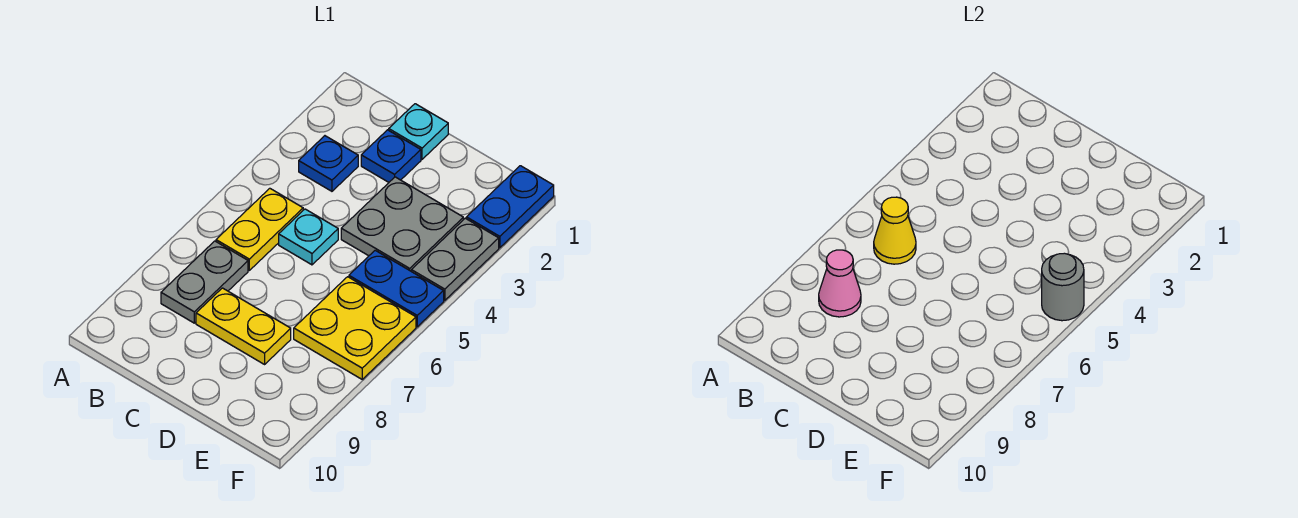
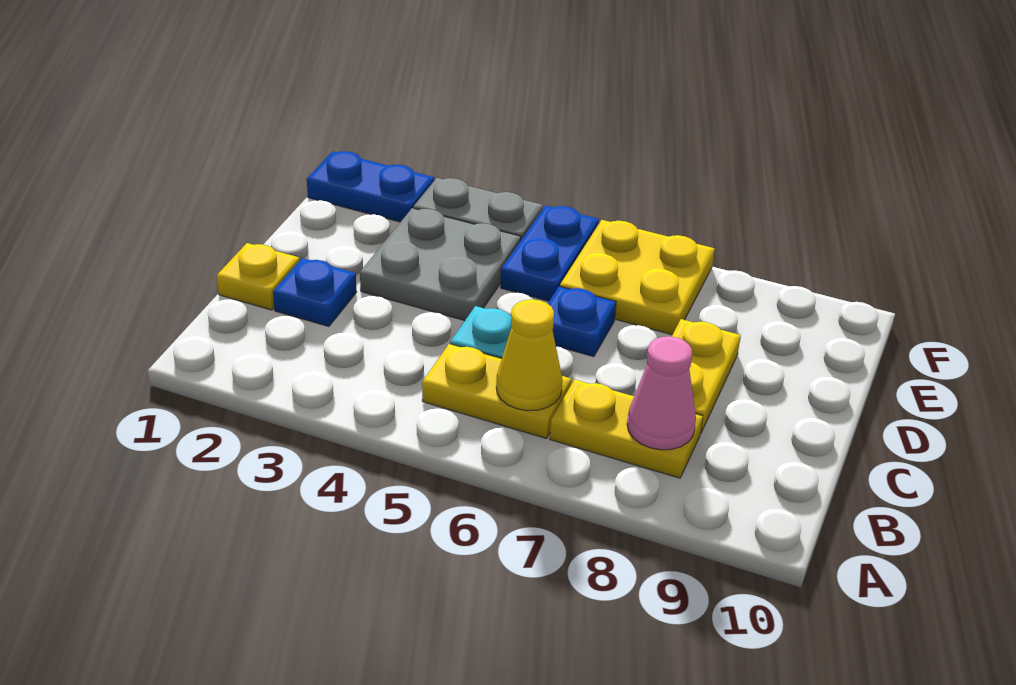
blue plate B3 level 1 -> blue plate D6 level 1
grey plate B7:B8 level 1 -> yellow plate B7:B8 level 1
cyan plate C1 level 1 -> yellow plate C1 level 1
grey round brick F5 level 2 -> none

